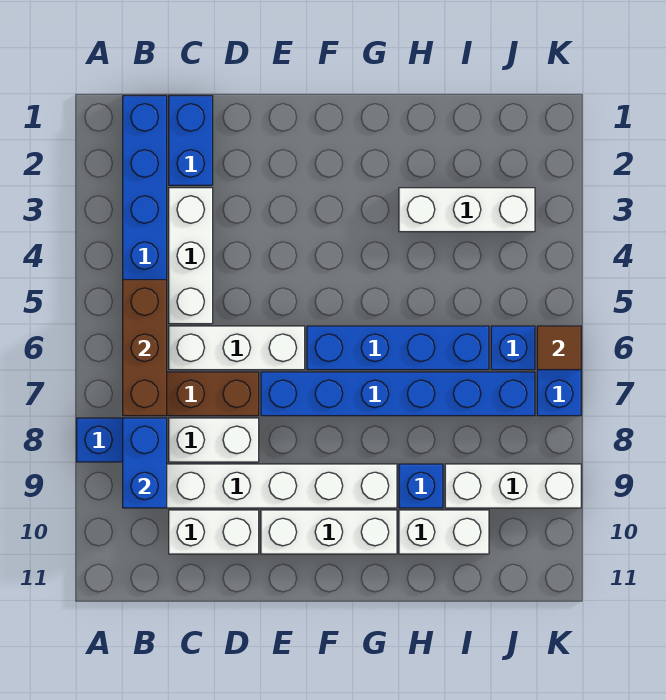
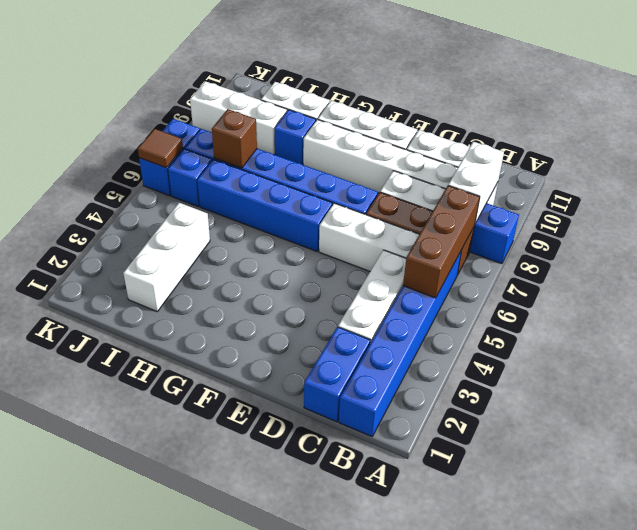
blue brick B8:B9 level 2 -> white brick B8:B9 level 2
white brick H3:J3 level 1 -> white brick I2:I4 level 1
none -> brown brick I7 level 2

